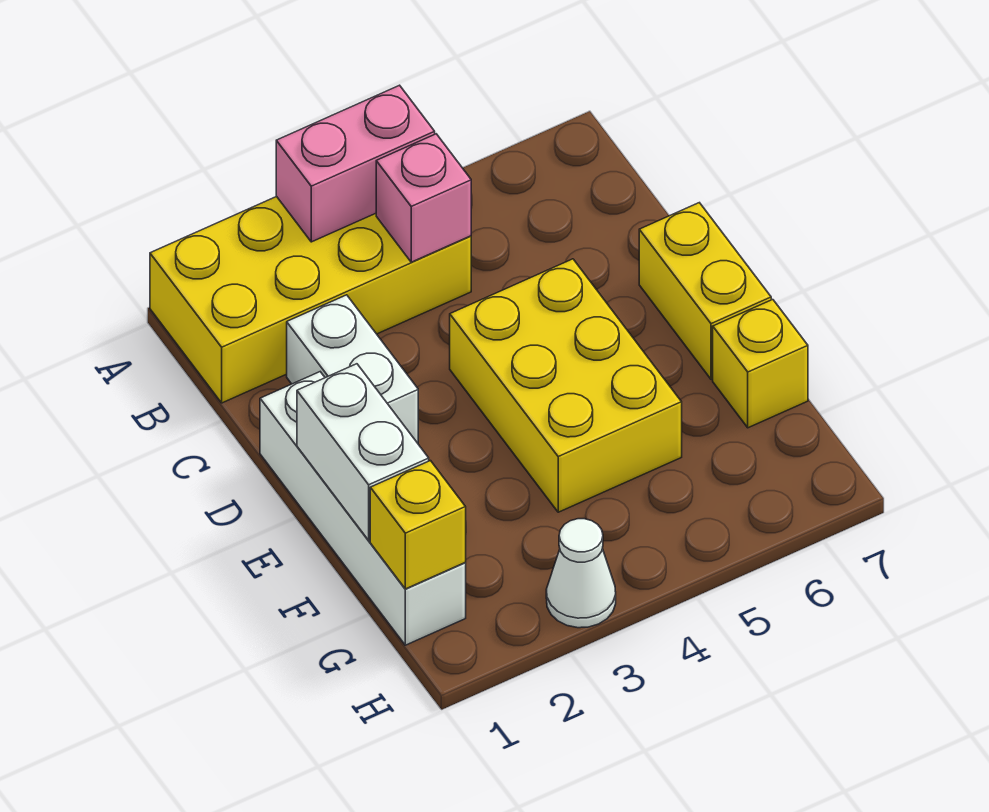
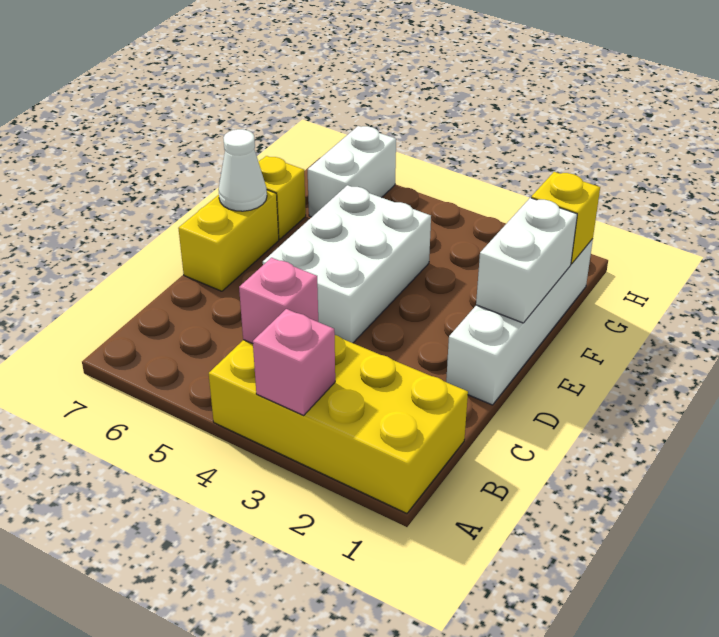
pink brick A3:A4 level 2 -> pink brick A3 level 2
white brick C2:D2 level 1 -> white brick G6:H6 level 1
yellow brick D4:F5 level 1 -> white brick D4:F5 level 1
white cone H3 level 1 -> white cone E7 level 2

